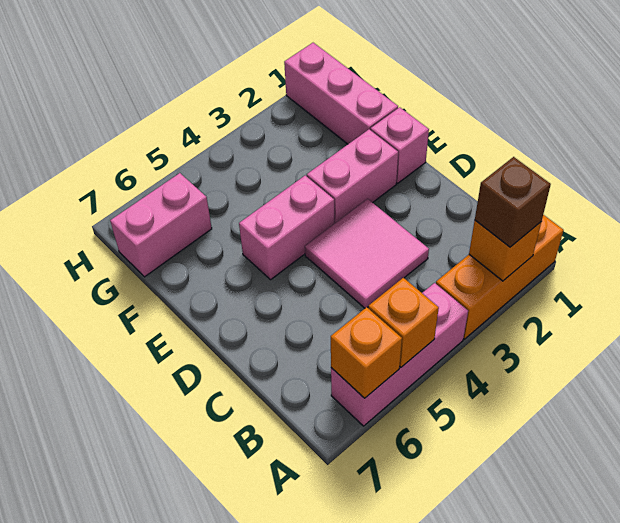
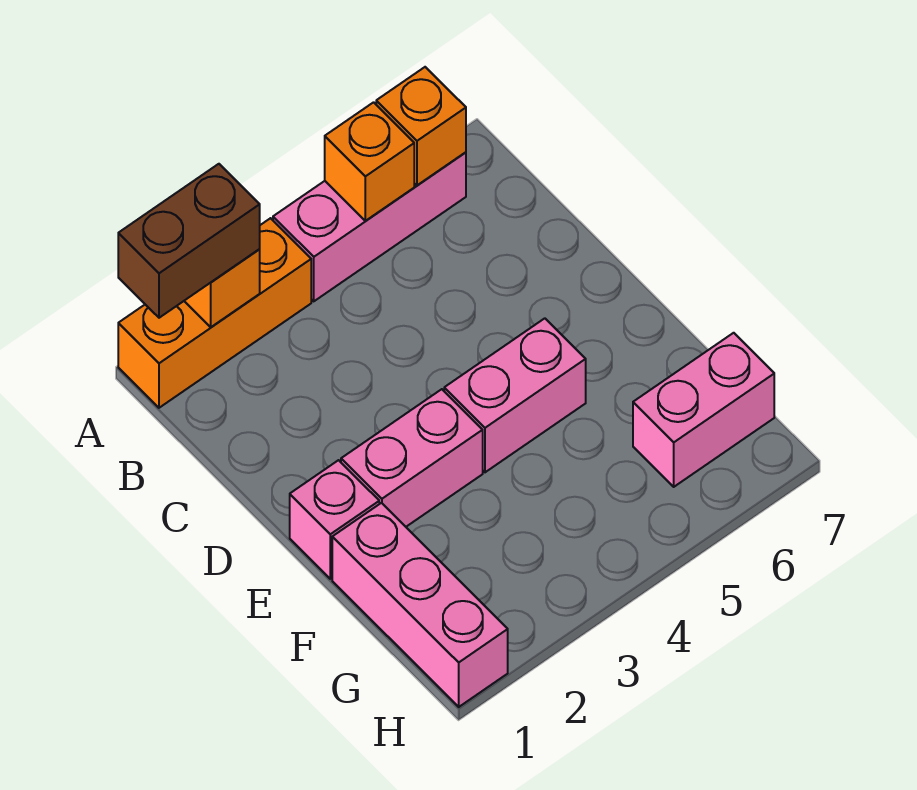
brown brick A2 level 3 -> brown brick A1:A2 level 3
pink tile C3:D4 level 1 -> none

